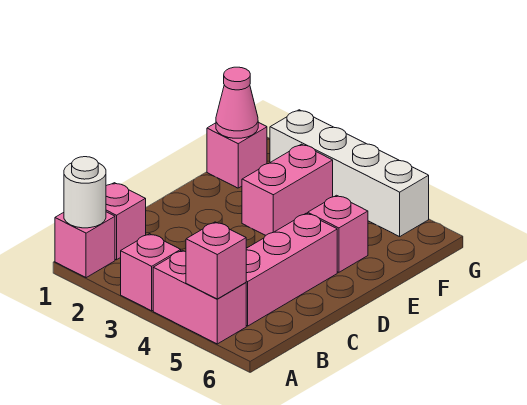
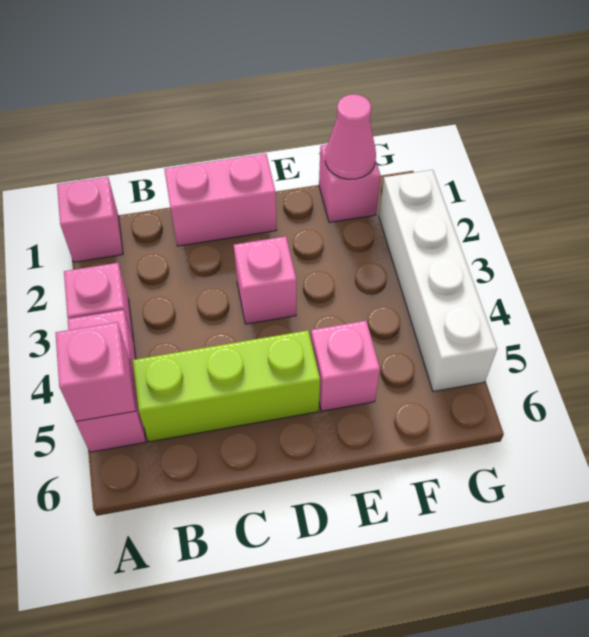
white round brick A1 level 2 -> none
pink brick B1 level 1 -> pink brick D3 level 1
pink brick B5:D5 level 1 -> lime brick B5:D5 level 1
pink brick E3:F3 level 1 -> pink brick C1:D1 level 1

